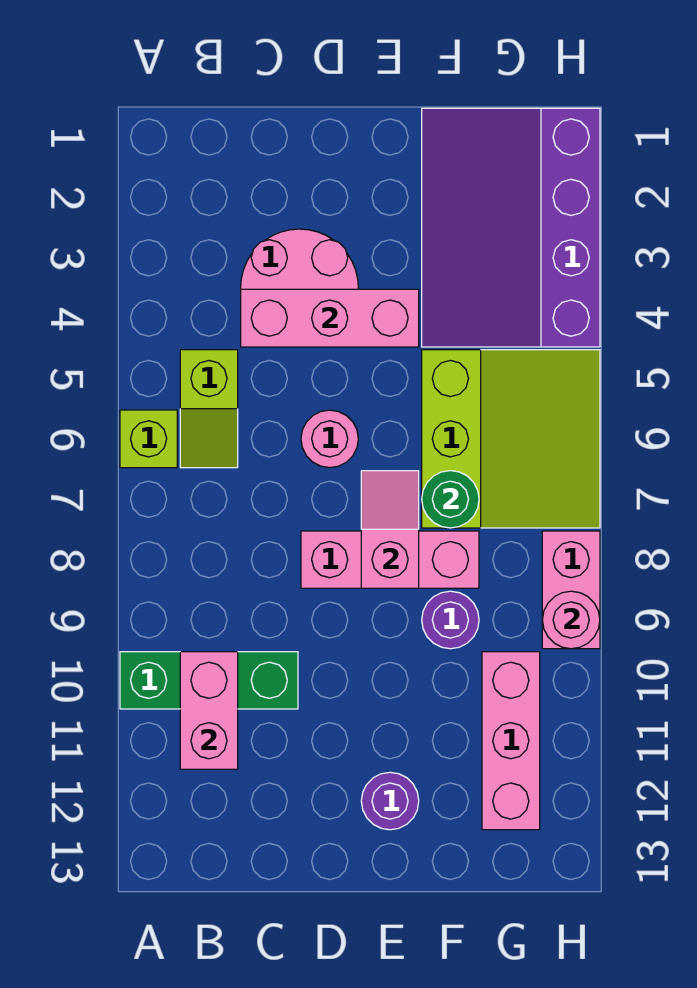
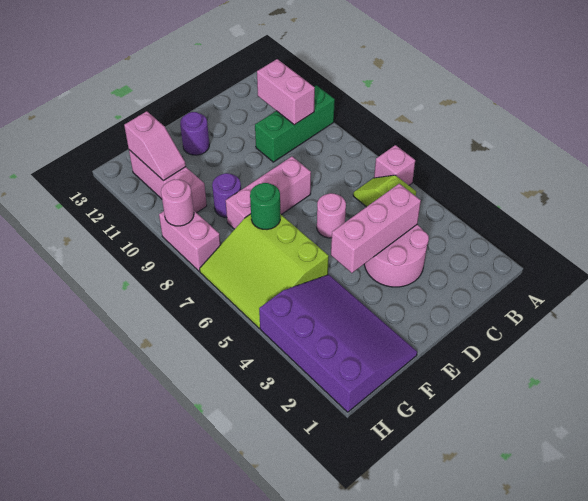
lime brick A6 level 1 -> pink brick A6 level 1
pink slope E7:E8 level 2 top 8 -> pink slope G11:G12 level 2 top 12

